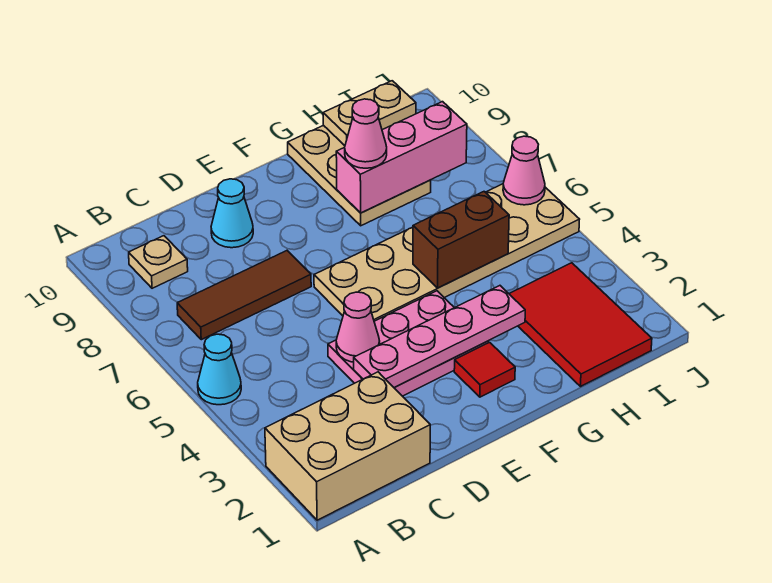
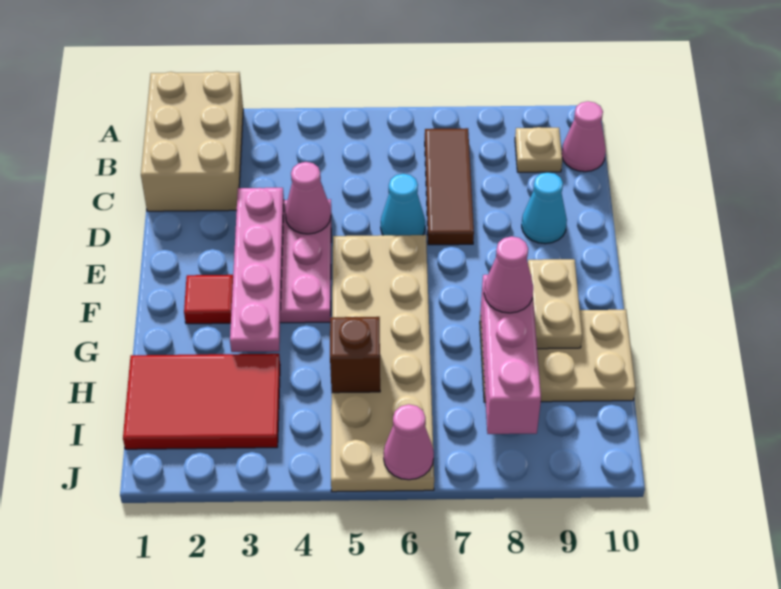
cyan cone A5 level 1 -> cyan cone D6 level 1
none -> pink cone B10 level 1
brown brick G5:H5 level 2 -> brown brick H5 level 2
tan plate H10:I10 level 2 -> tan plate F9:G9 level 2

